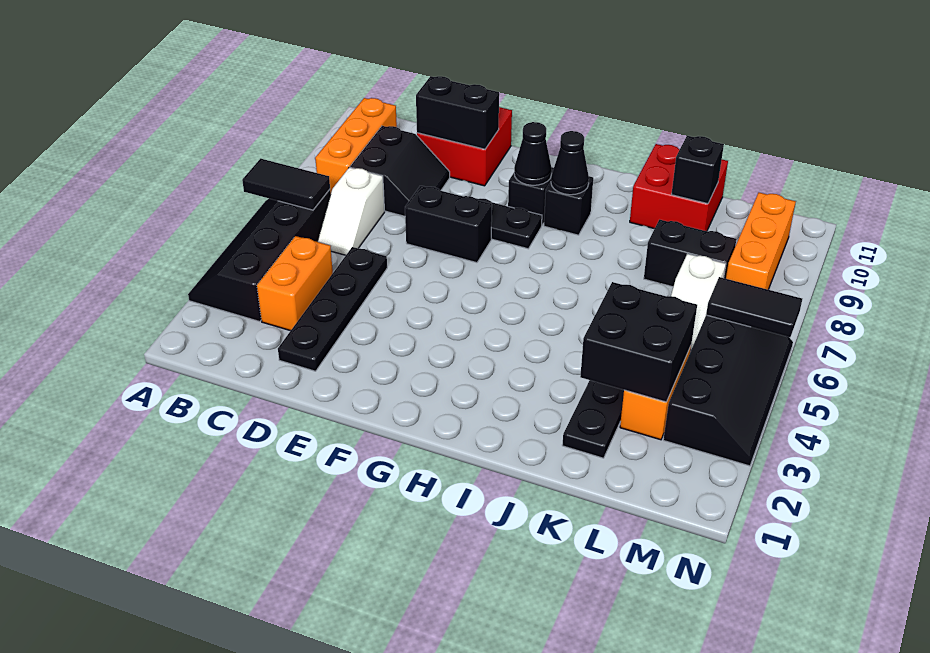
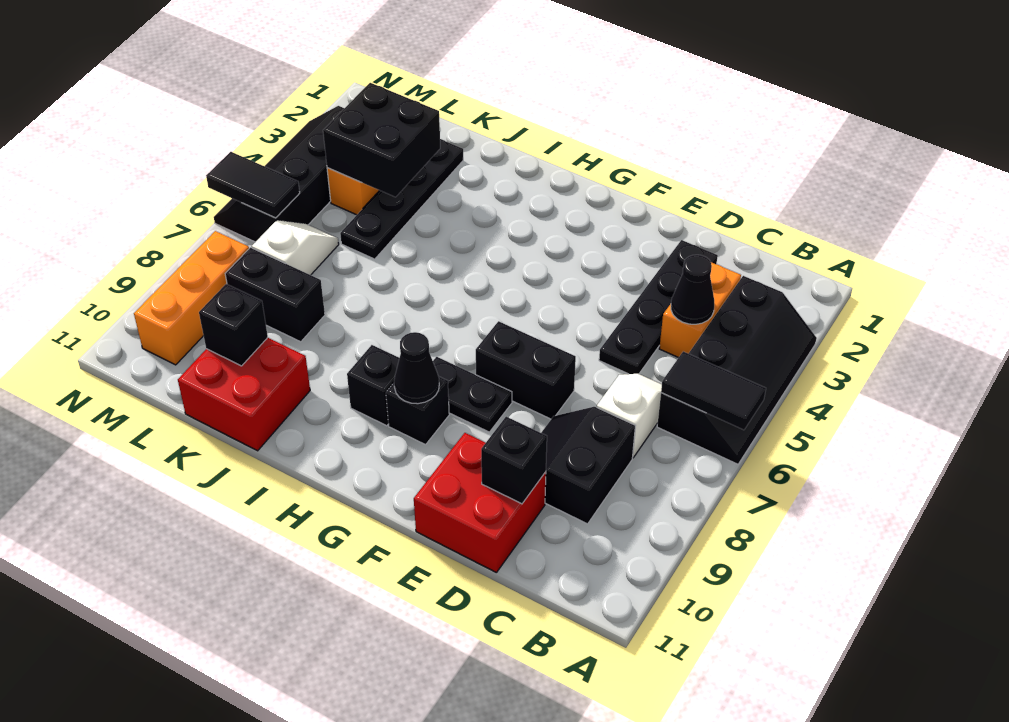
orange brick B8:B10 level 1 -> none
black brick D10:E10 level 2 -> black brick D10 level 2
black cone H9 level 2 -> black cone C4 level 2

